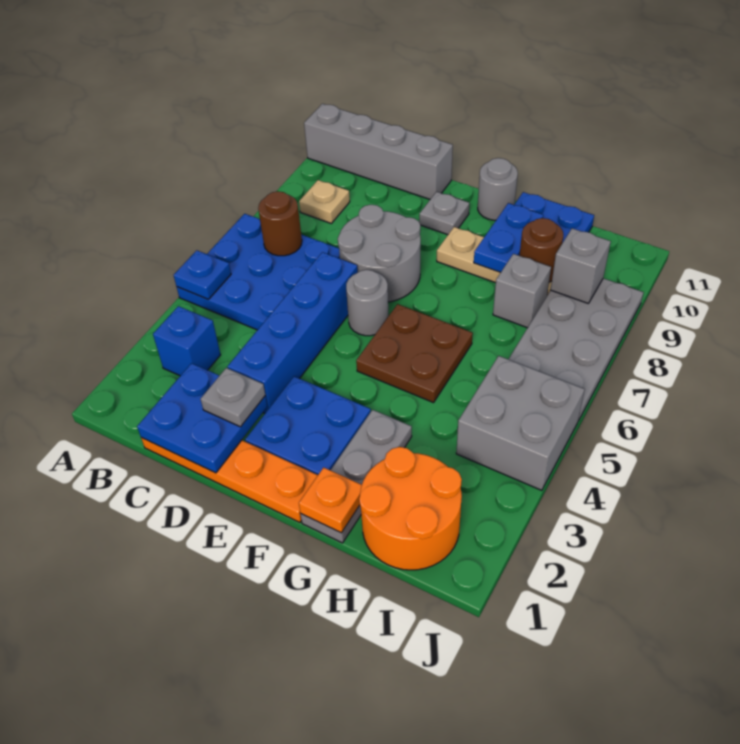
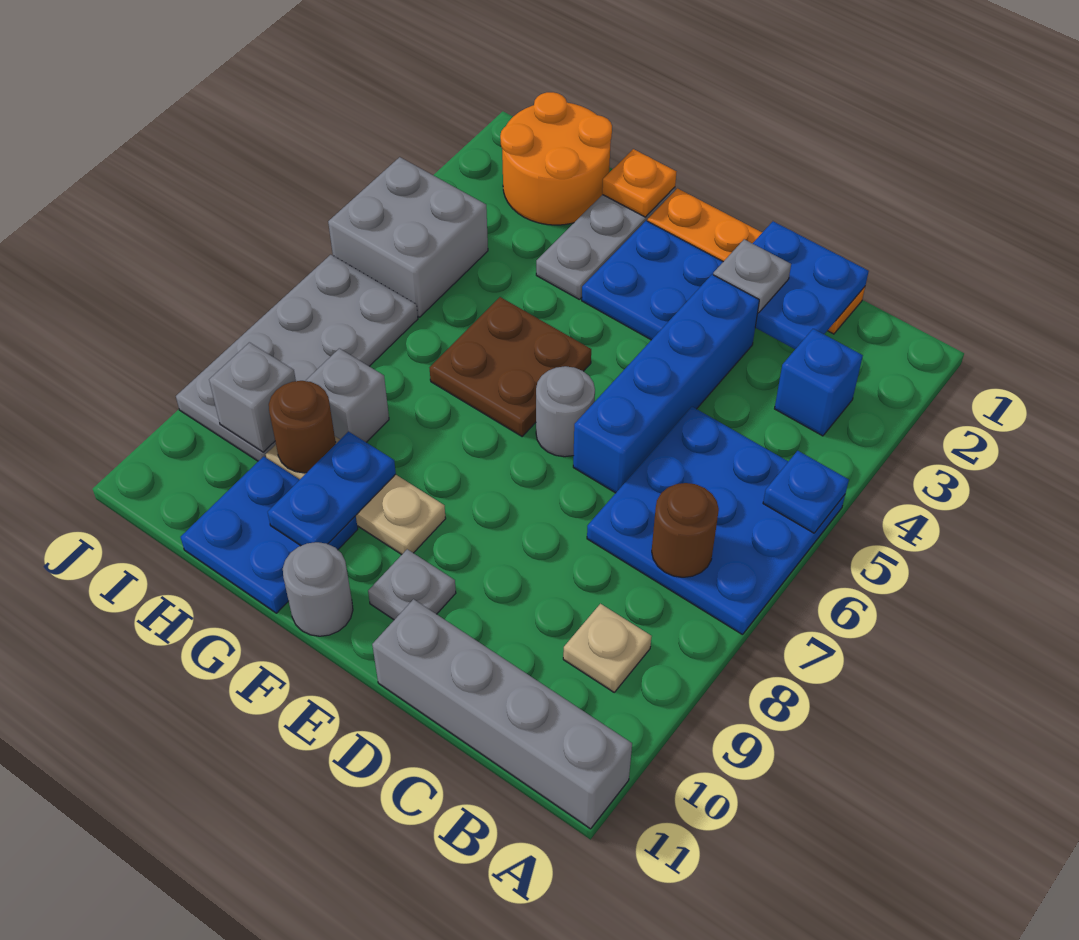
grey round brick D7:E8 level 1 -> none

